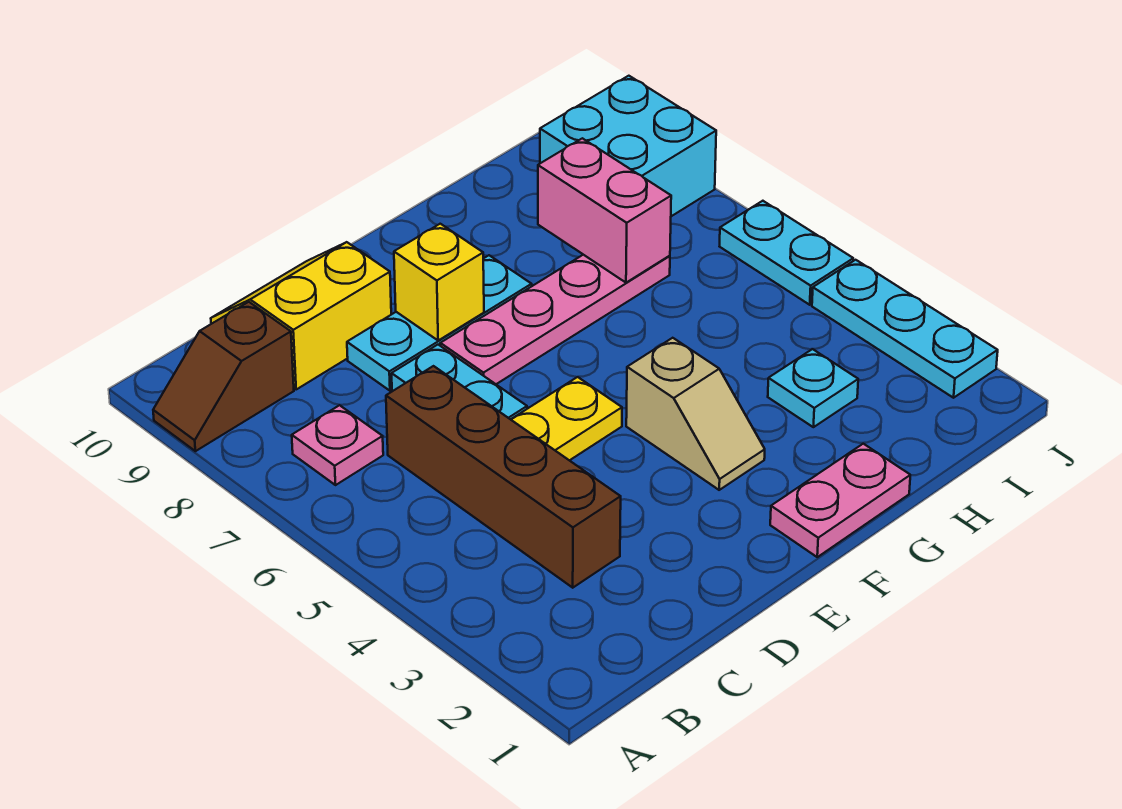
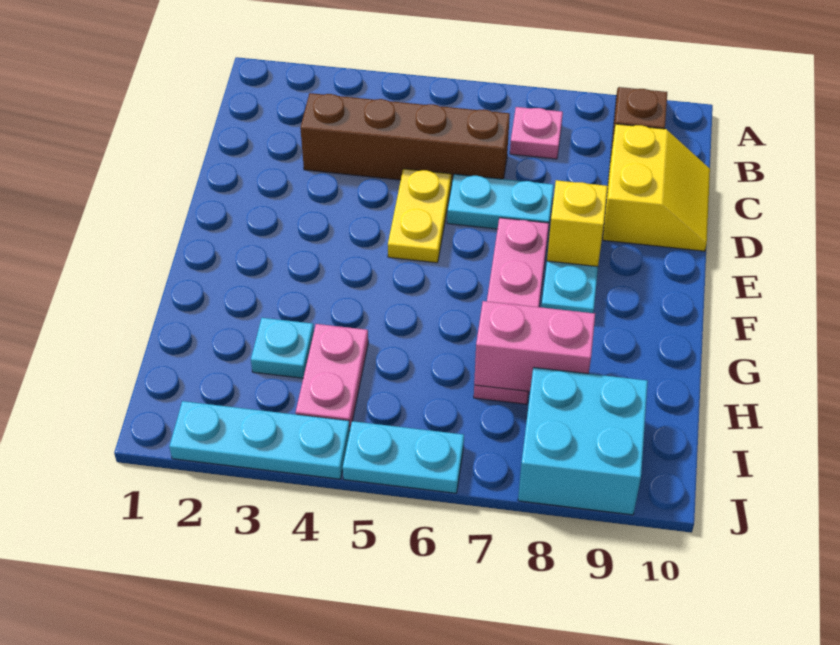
pink plate F1:G1 level 1 -> pink plate H4:I4 level 1
tan slope F3:F4 level 1 top 4 -> none

